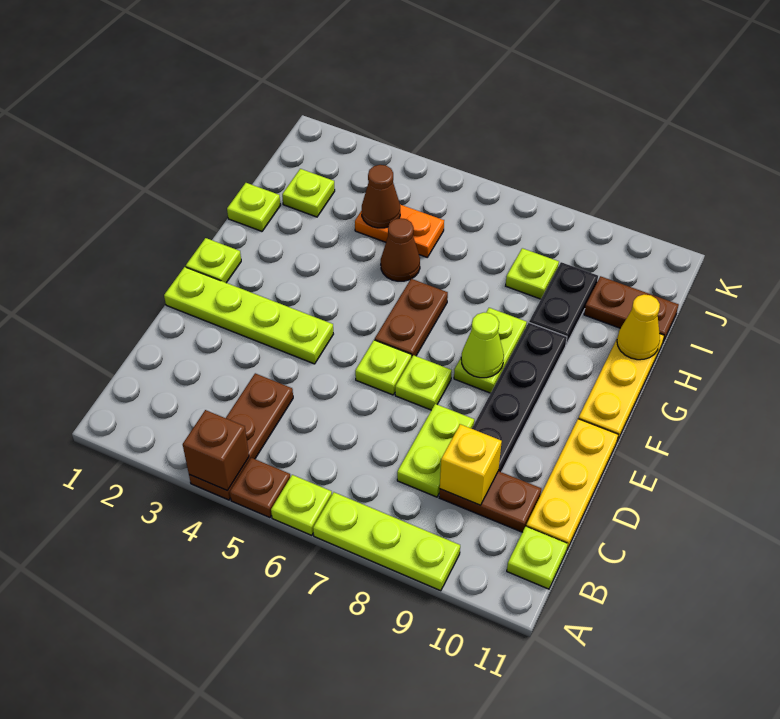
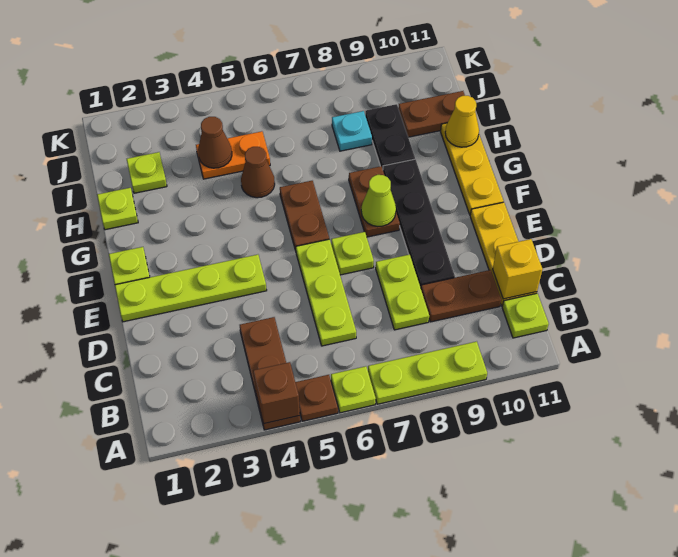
yellow brick C9 level 2 -> yellow brick C11 level 2
lime plate E6 level 1 -> lime plate C6:E6 level 1
lime plate F8:G8 level 1 -> brown plate F8:G8 level 1
lime plate I8 level 1 -> cyan plate I8 level 1

